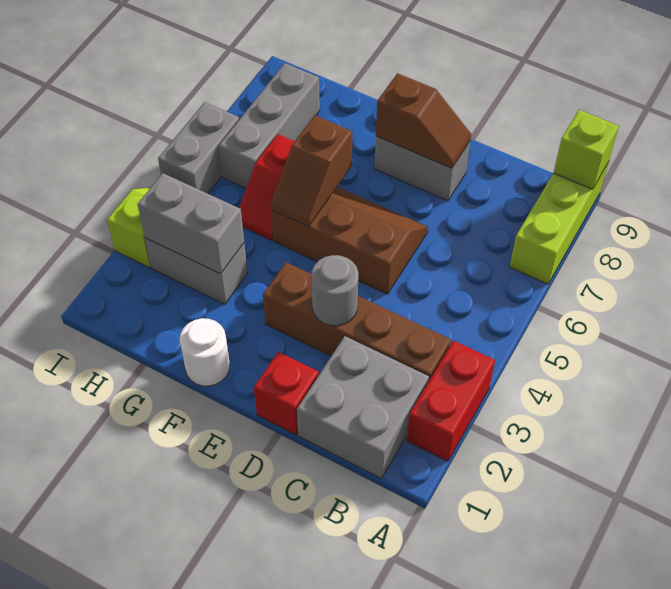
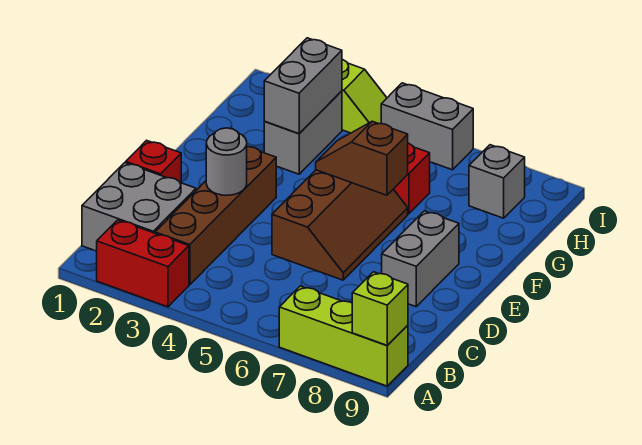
brown slope D8:E8 level 2 top E -> none
white round brick F1 level 1 -> none
grey brick H6:H8 level 1 -> grey brick H8 level 1

